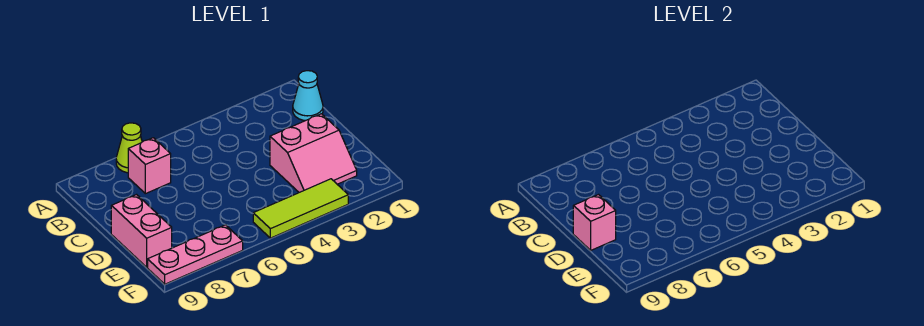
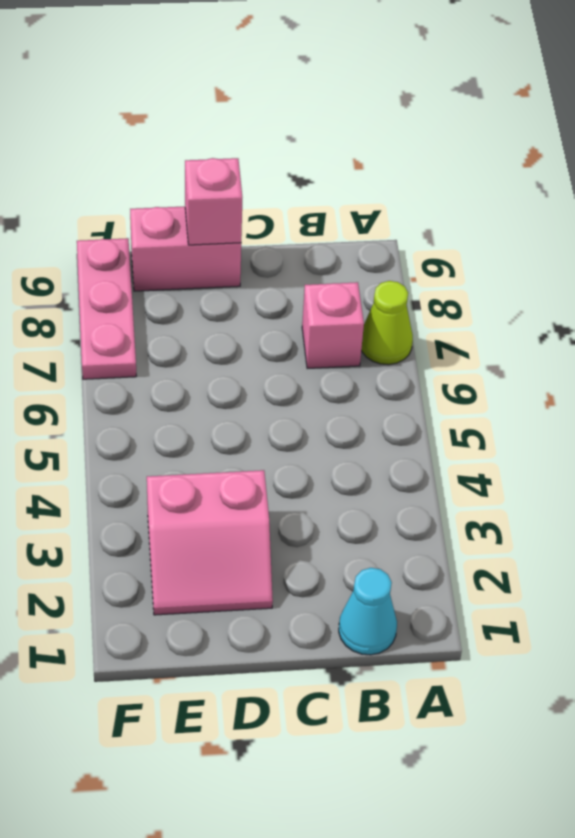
pink slope D2:E3 level 1 top D -> pink slope D2:E3 level 1 top 3
lime tile F3:F5 level 1 -> none

